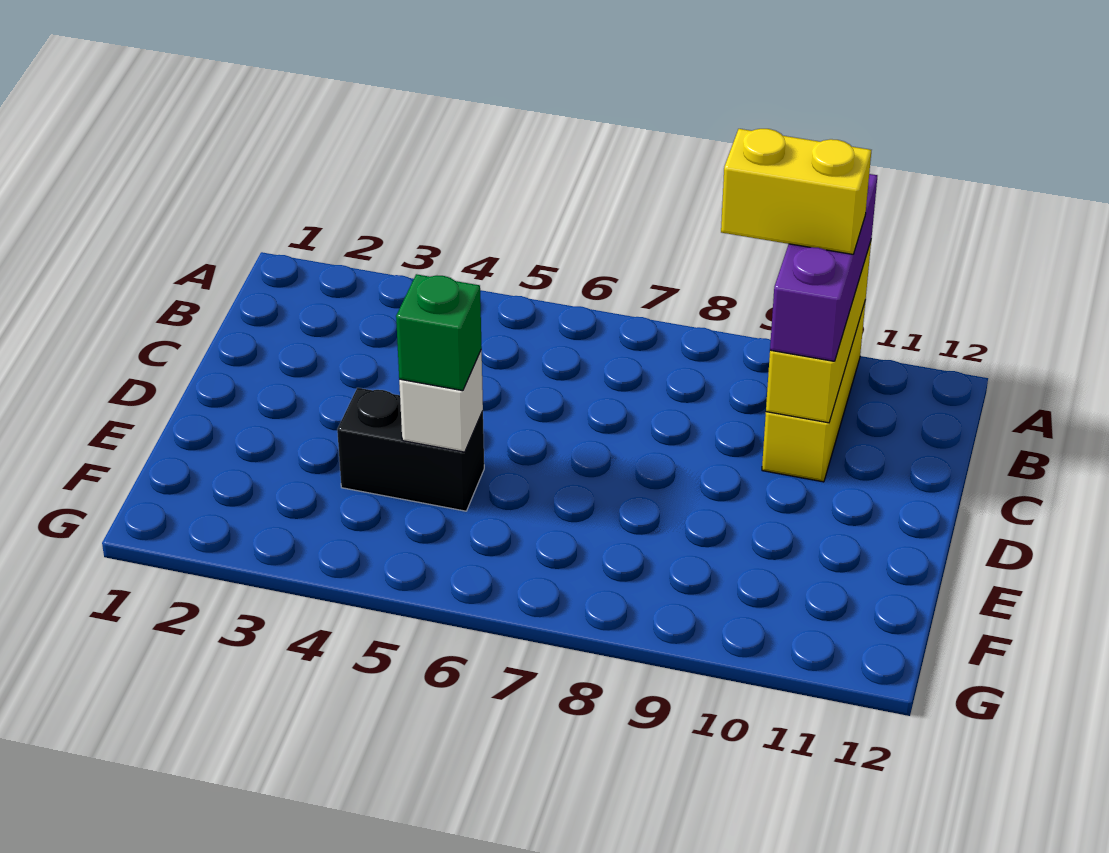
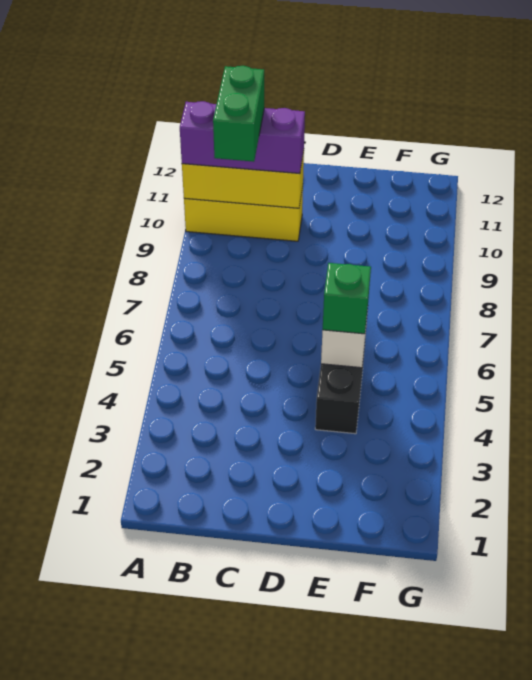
yellow brick B9:B10 level 4 -> green brick B9:B10 level 4

